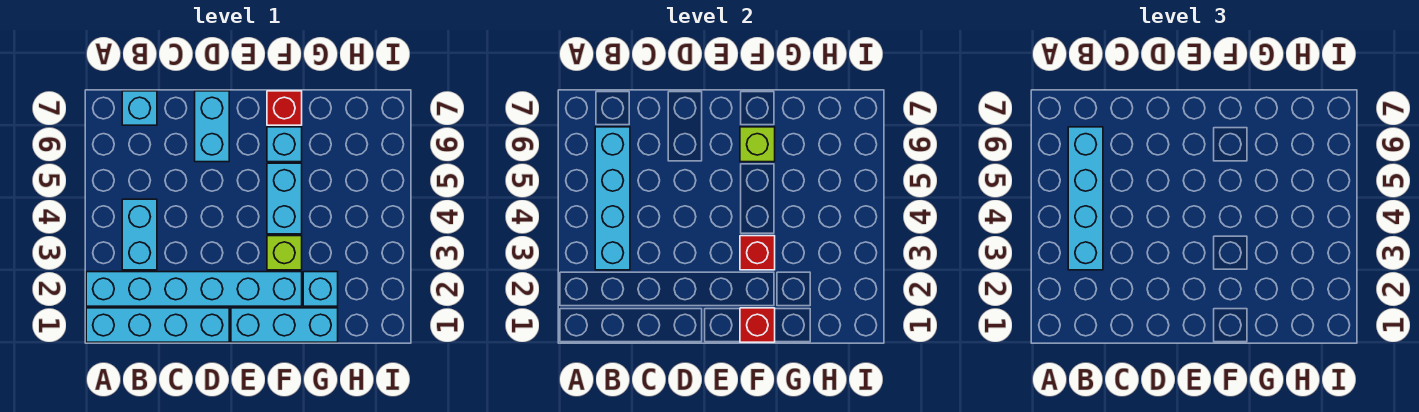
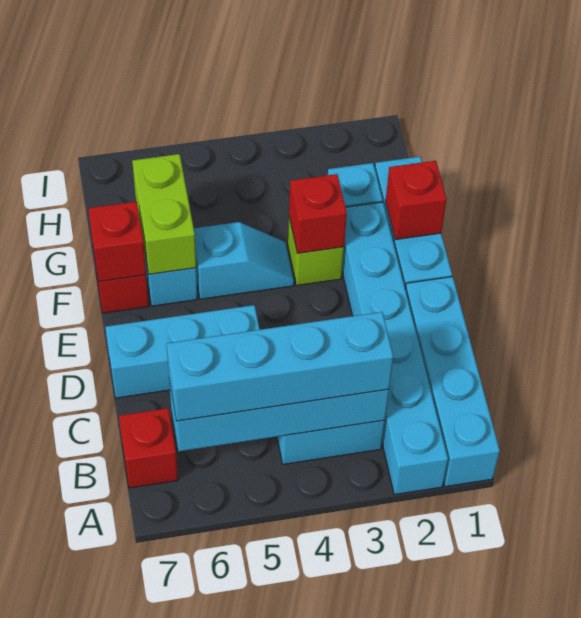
cyan brick B7 level 1 -> red brick B7 level 1
cyan brick D6:D7 level 1 -> cyan brick D5:D7 level 1
cyan brick F4:F5 level 1 -> cyan slope F4:F5 level 1 top 5
lime brick F6 level 2 -> lime brick F6:G6 level 2
none -> red brick F7 level 2

